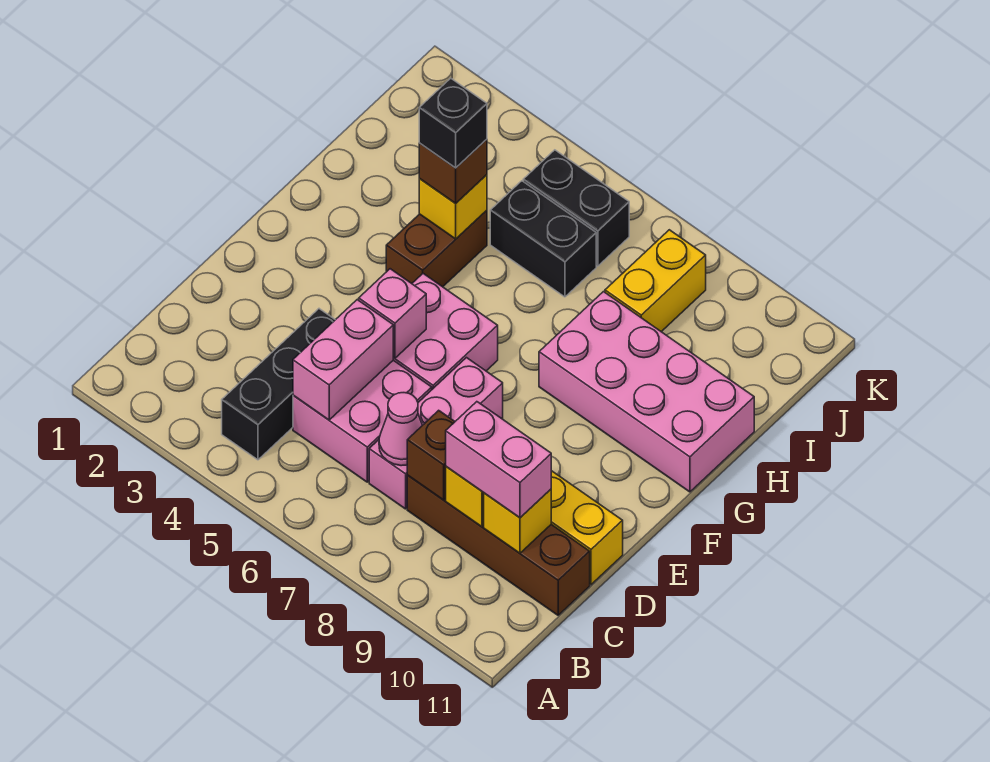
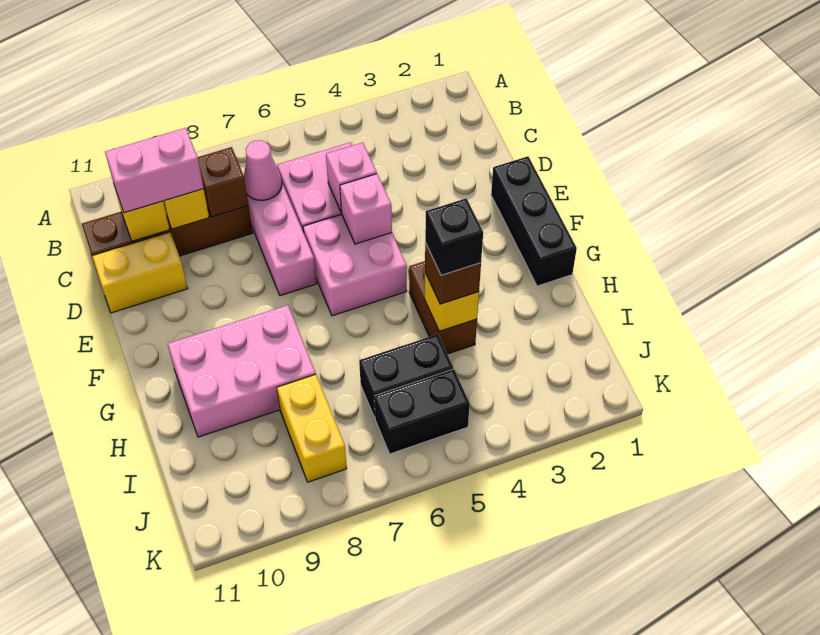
black brick B4:D4 level 1 -> black brick E1:G1 level 1
pink brick C5:D5 level 2 -> pink brick D5 level 2
pink brick G8:H11 level 1 -> pink brick G8:H10 level 1

